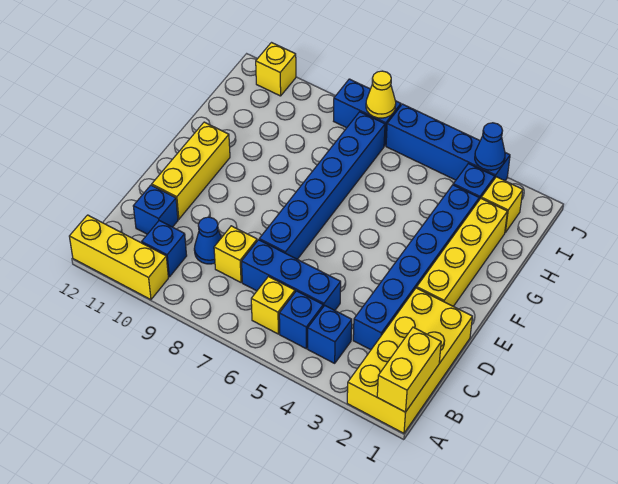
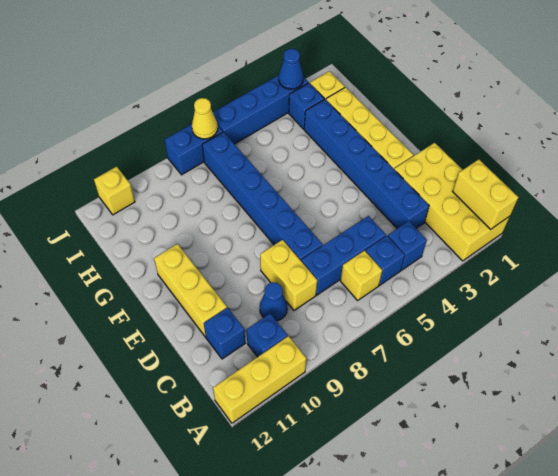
yellow brick C8 level 1 -> yellow brick C8:D8 level 1

